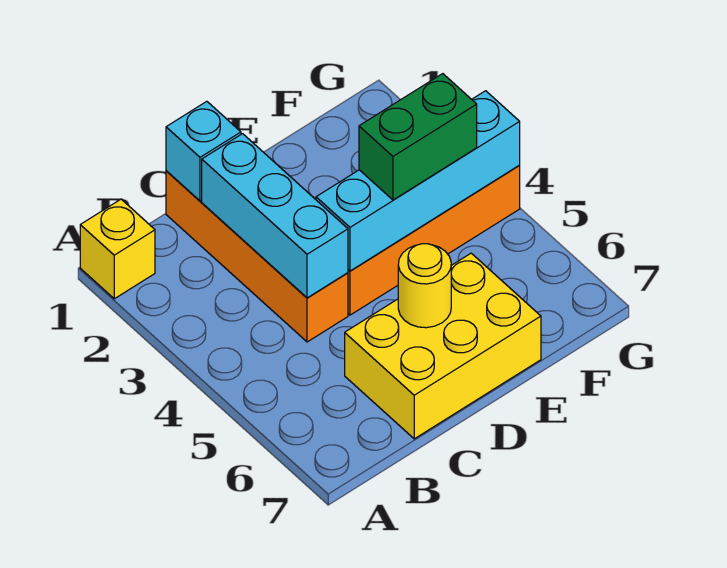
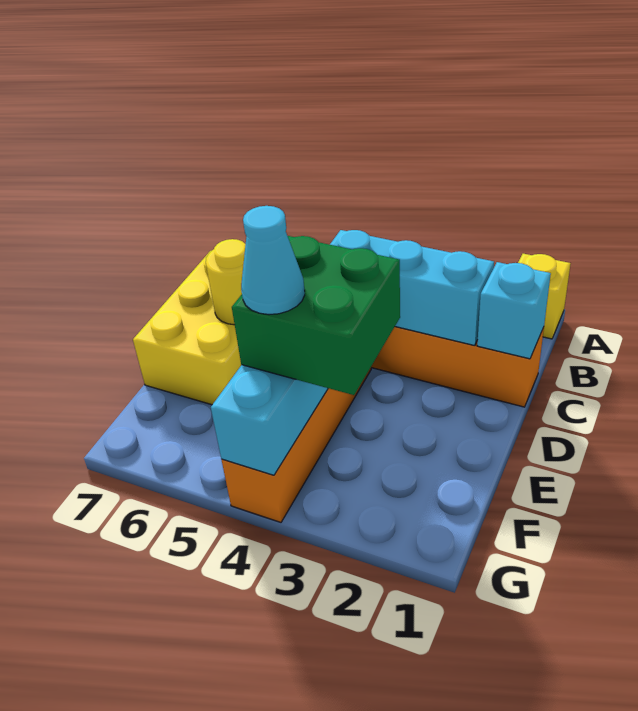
green brick E4:F4 level 3 -> green brick E3:F4 level 3
none -> cyan cone F4 level 4

